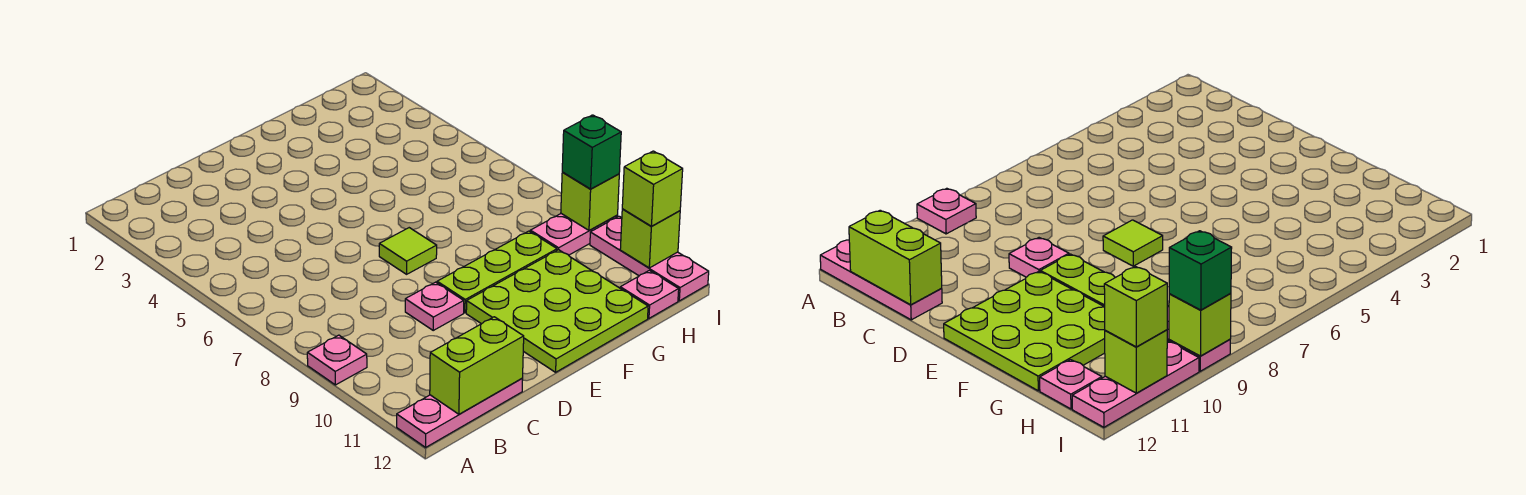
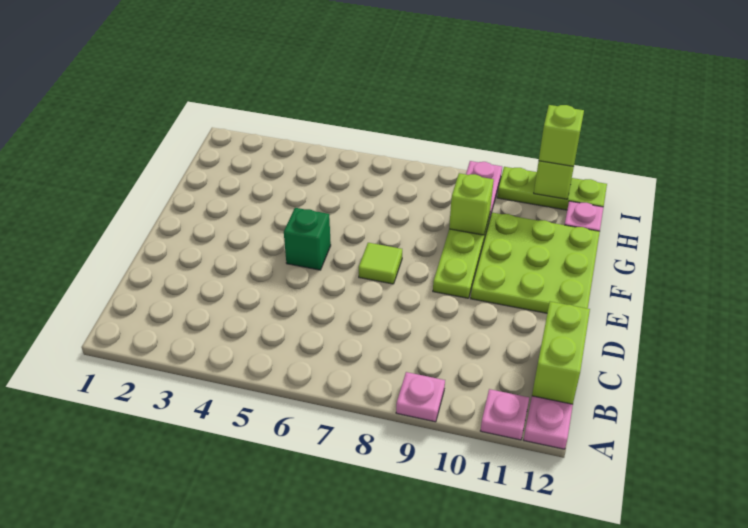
pink plate D9 level 1 -> pink plate A11 level 1
lime brick I9 level 2 -> lime brick G9 level 2
green brick I9 level 3 -> green brick E5 level 1
pink plate I10:I12 level 1 -> lime plate I10:I12 level 1

